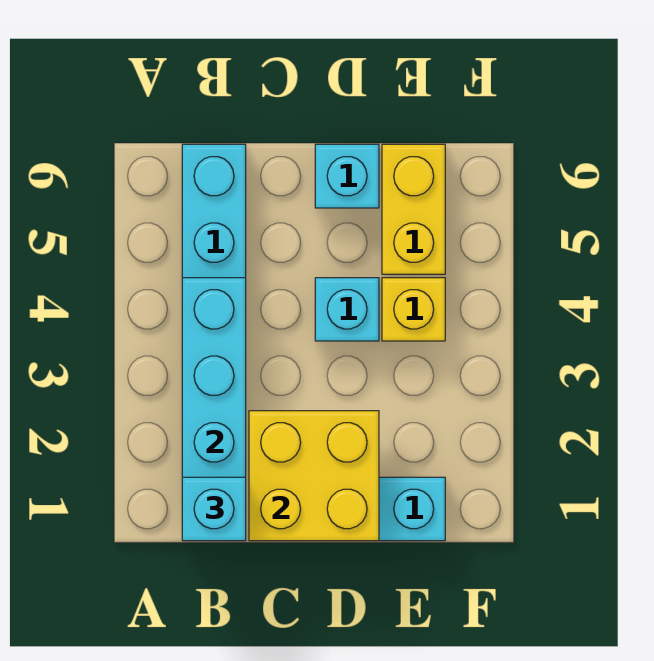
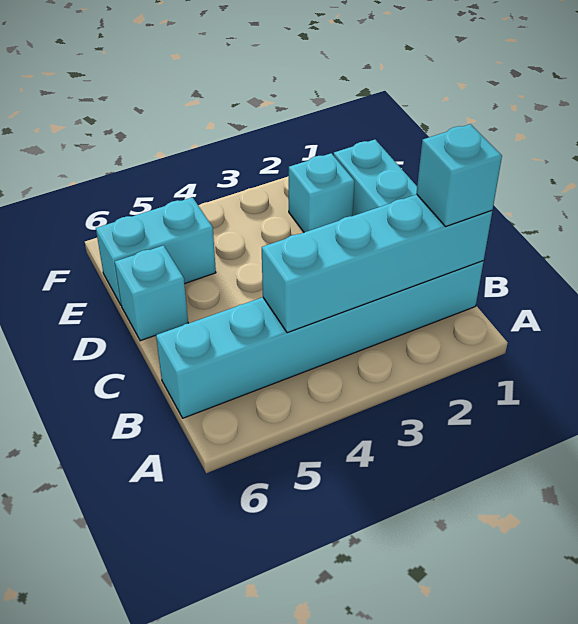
yellow brick C1:D2 level 2 -> none
cyan brick D4 level 1 -> cyan brick E2 level 1
yellow brick E4 level 1 -> none
yellow brick E5:E6 level 1 -> cyan brick E5:E6 level 1

